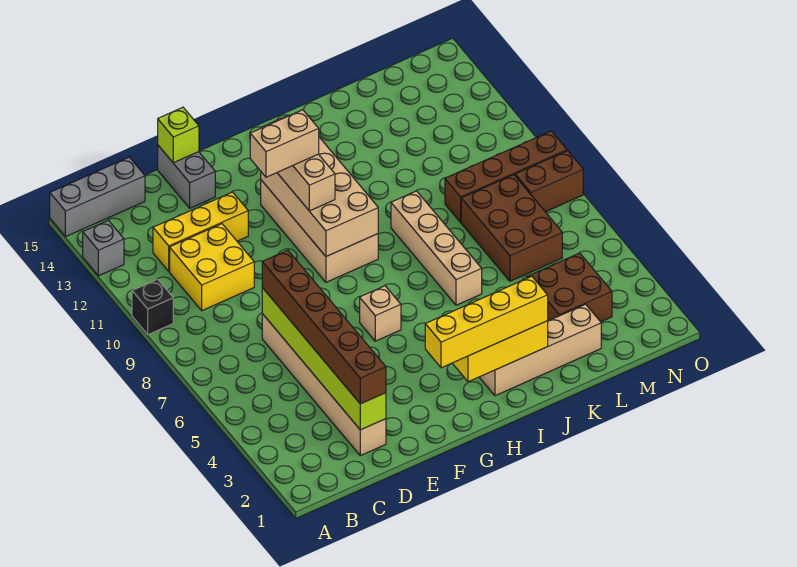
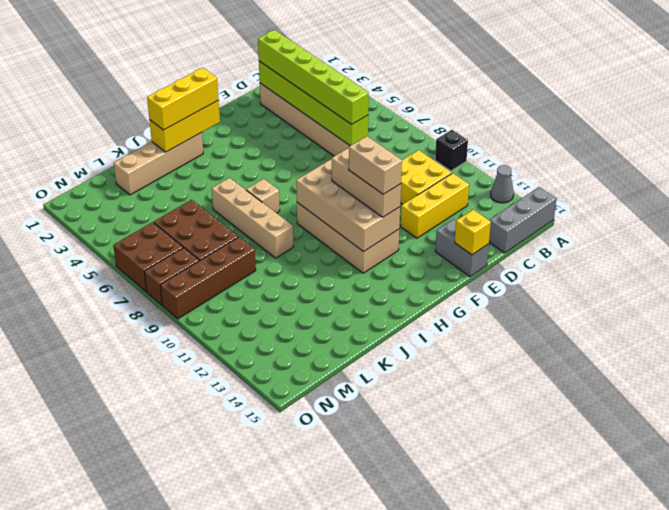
grey brick A13 level 1 -> grey cone A13 level 1
brown brick D2:D7 level 3 -> lime brick D2:D7 level 3
lime brick E15 level 2 -> yellow brick E15 level 2
tan brick F11:G11 level 4 -> tan brick G11:G12 level 4
yellow brick G2:J2 level 3 -> yellow brick H2:J2 level 3
tan brick G6 level 1 -> tan brick I7 level 1
brown brick L3:M4 level 1 -> brown brick N6:O7 level 1

